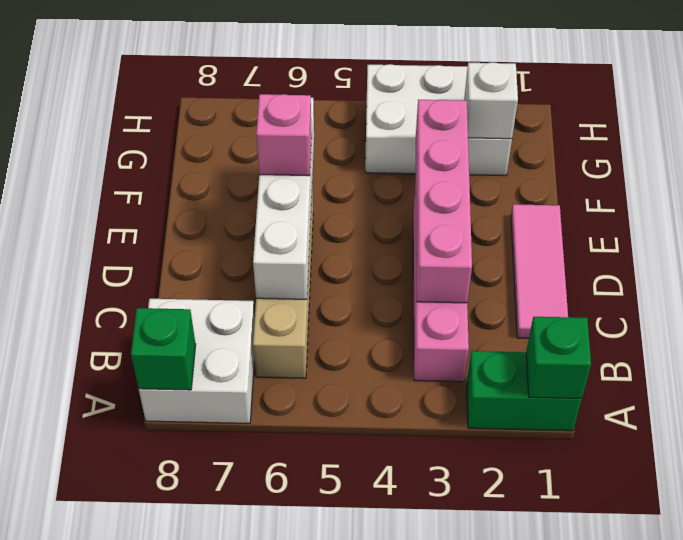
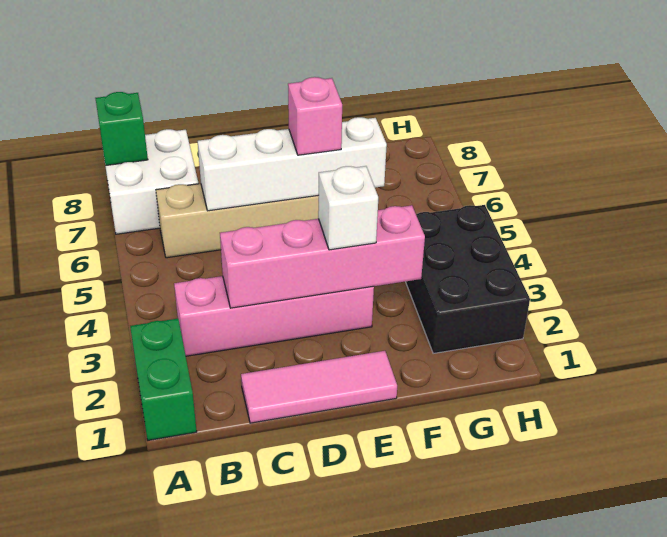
green brick A1 level 2 -> none
white brick G2:H4 level 1 -> black brick G2:H4 level 1
white brick G2 level 2 -> white brick E3 level 3

